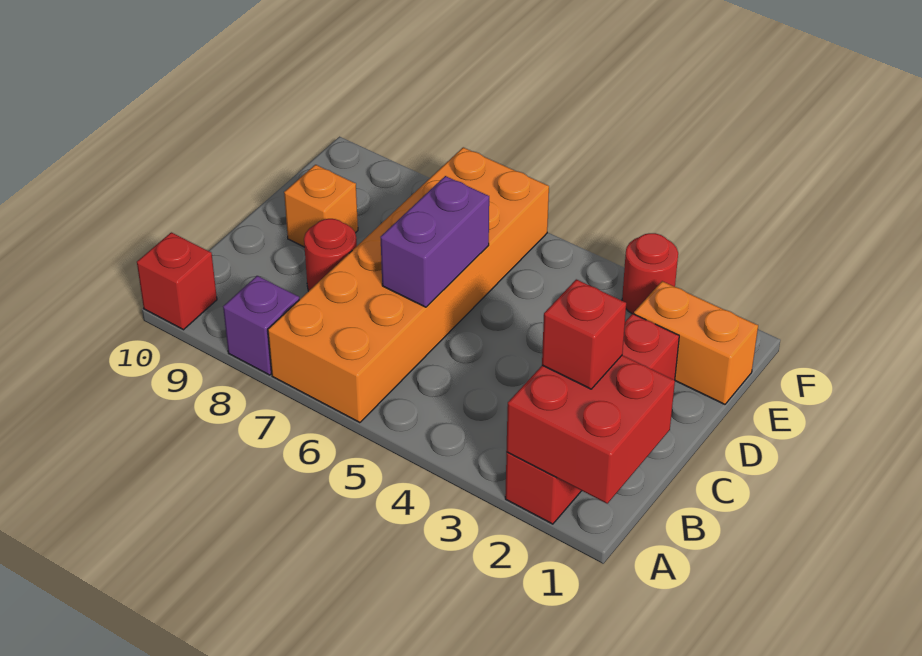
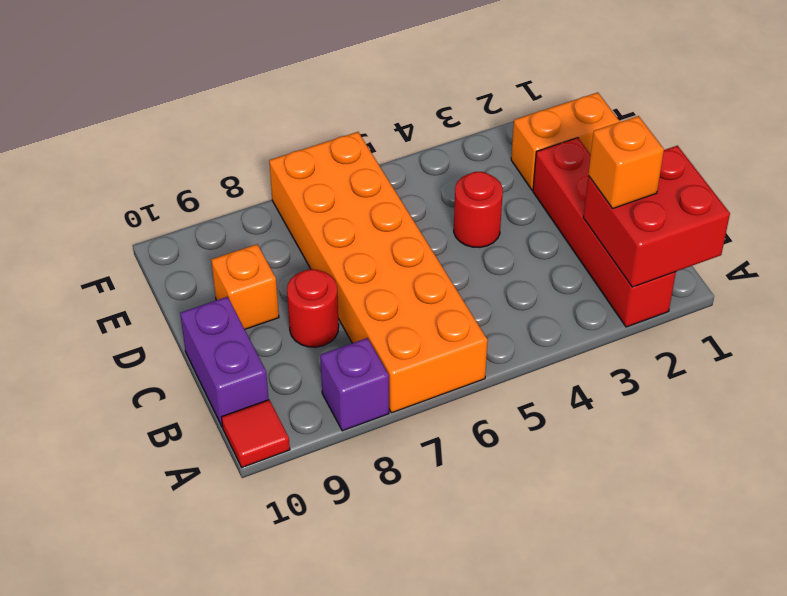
red brick A10 level 1 -> red tile A10 level 1
red brick B2 level 3 -> orange brick B2 level 3
purple brick C6:D6 level 2 -> purple brick B10:C10 level 1
red round brick F3 level 1 -> red round brick D4 level 1

